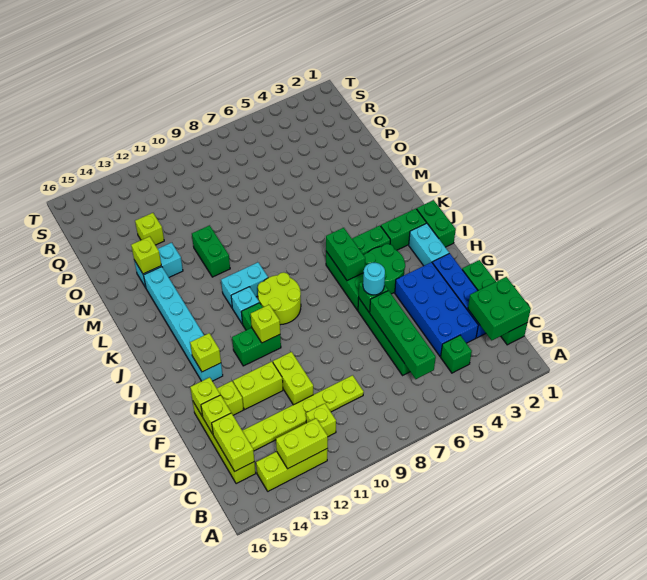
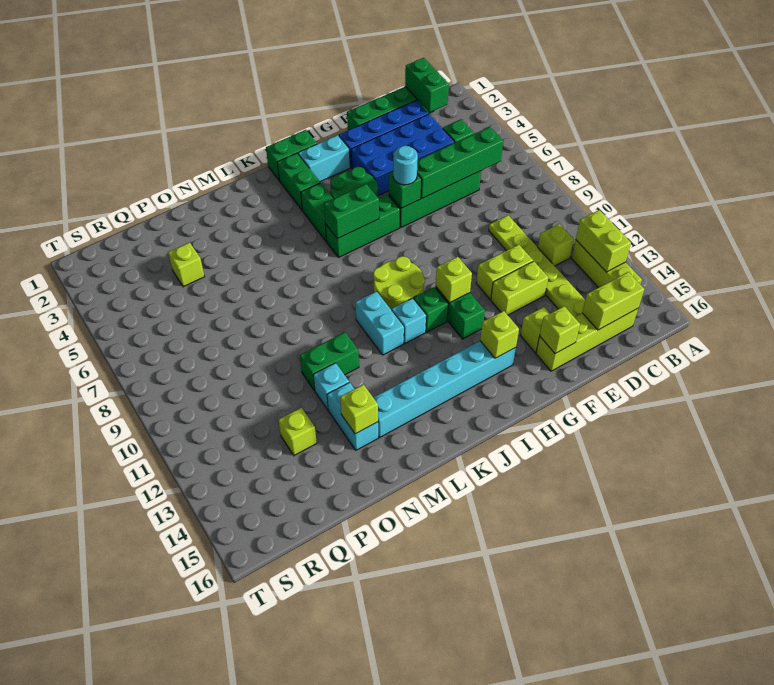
green brick C1:D2 level 2 -> green brick C1:C2 level 2
lime brick E15 level 2 -> lime brick P4 level 1
lime brick F12:F13 level 1 -> lime brick E12:F12 level 1
none -> cyan brick N12 level 1

